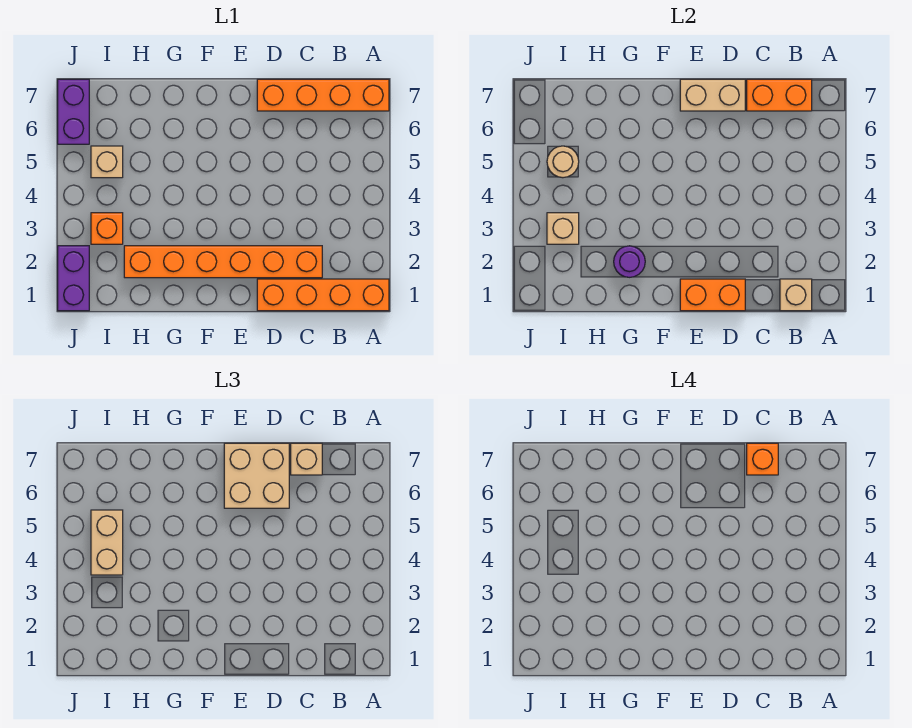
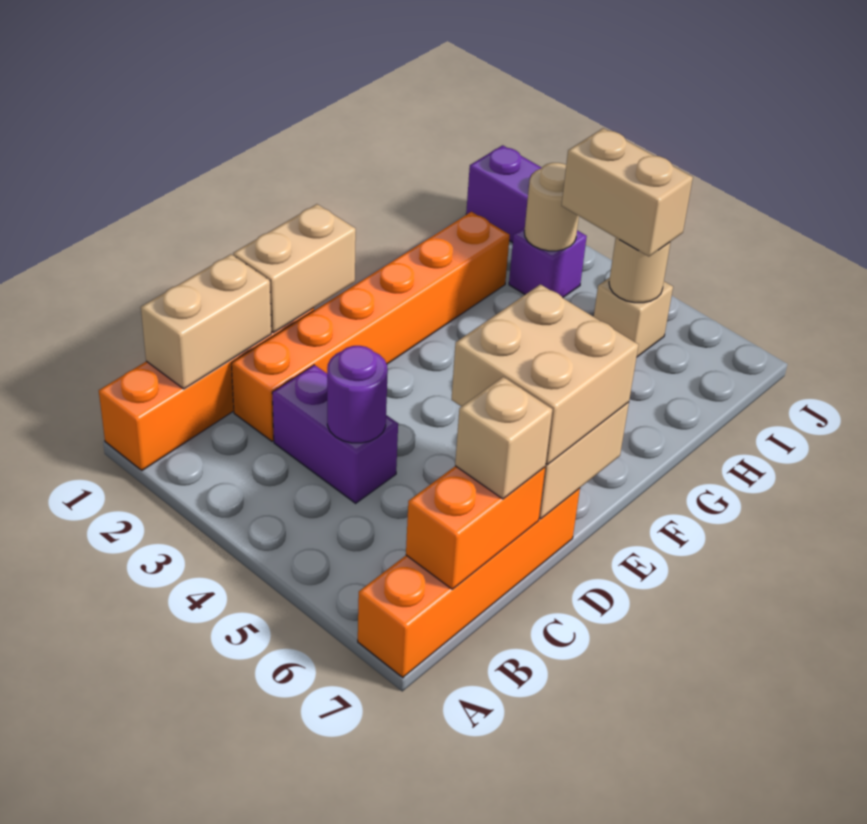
tan brick B1 level 2 -> tan brick B1:C1 level 2
orange brick C7 level 4 -> none
orange brick D1:E1 level 2 -> tan brick D1:E1 level 2
purple round brick G2 level 2 -> purple round brick C4 level 2
orange brick I3 level 1 -> purple brick I3 level 1
tan brick I3 level 2 -> tan round brick I3 level 2
purple brick J6:J7 level 1 -> purple brick C3:C4 level 1

